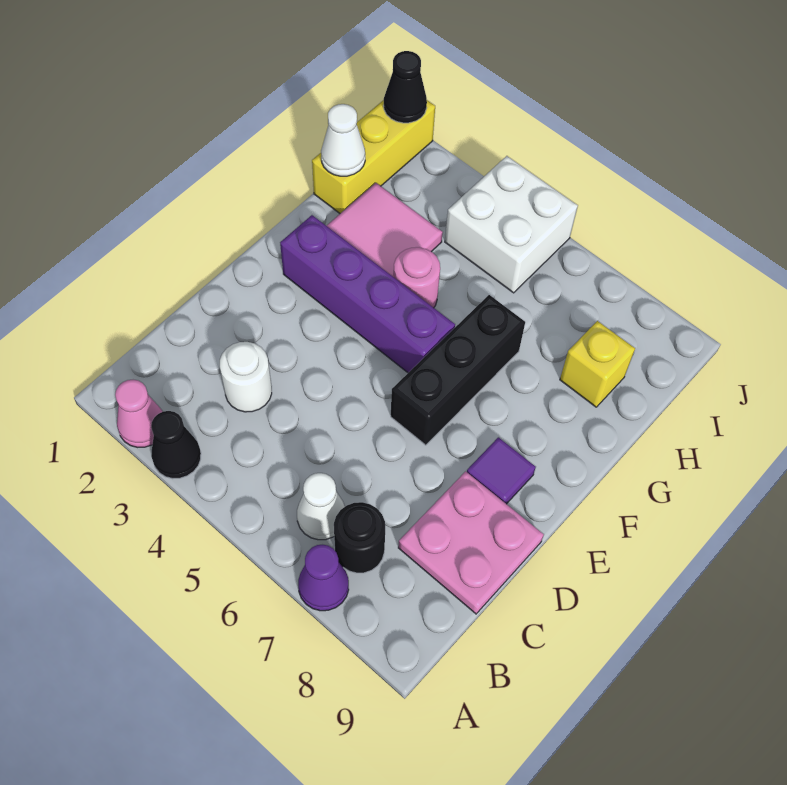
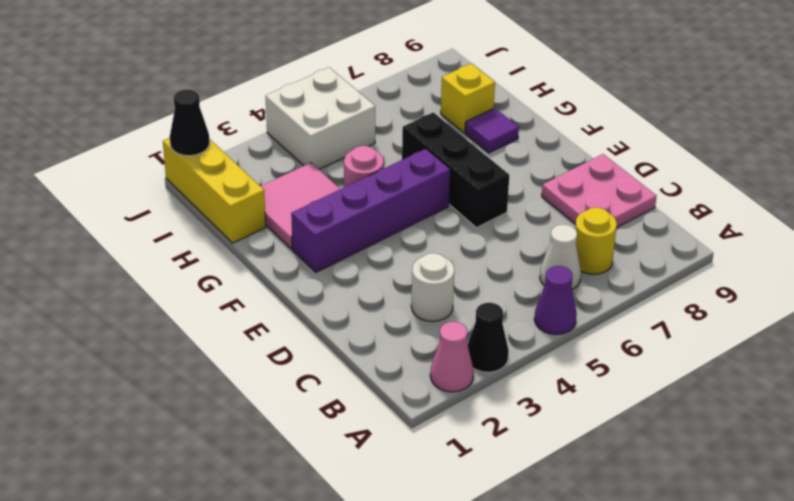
purple cone A7 level 1 -> purple cone A5 level 1
black round brick B7 level 1 -> yellow round brick B7 level 1
purple tile E8 level 1 -> purple tile G8 level 1
white cone H1 level 2 -> none

